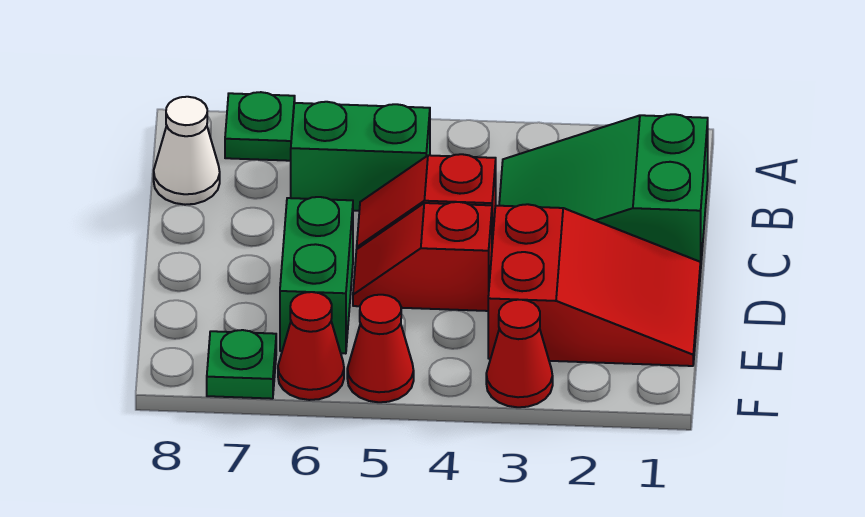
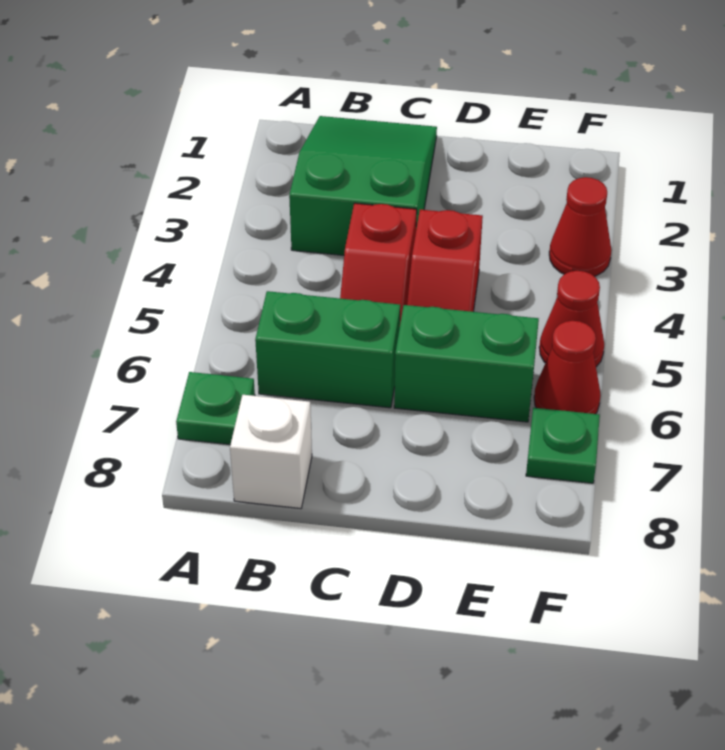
green slope B1:C3 level 1 top 1 -> green slope B1:C3 level 1 top 3
green brick B5:B6 level 1 -> green brick B6:C6 level 1
white cone B8 level 1 -> white brick B8 level 1
red slope D1:E3 level 1 top 3 -> none

